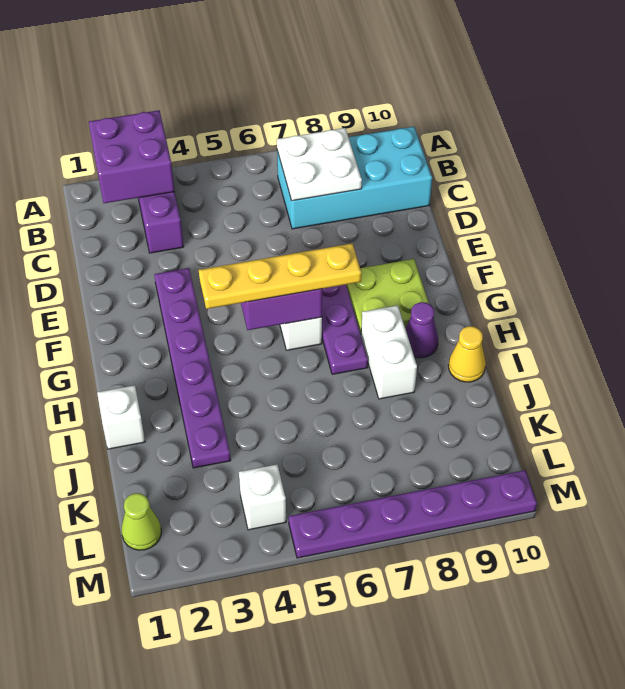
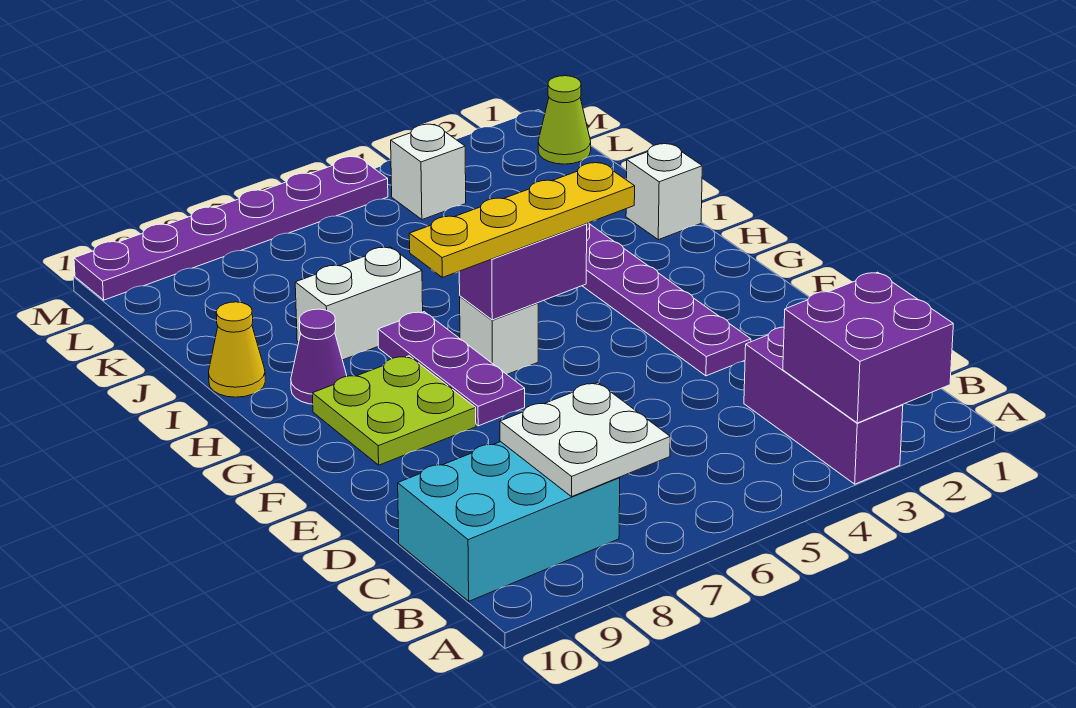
cyan brick B7:C10 level 1 -> cyan brick B8:C10 level 1
white brick H8:I8 level 1 -> white brick I7:I8 level 1

